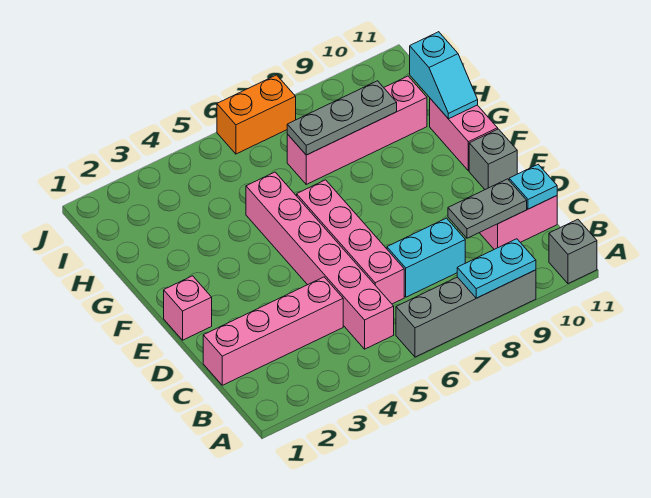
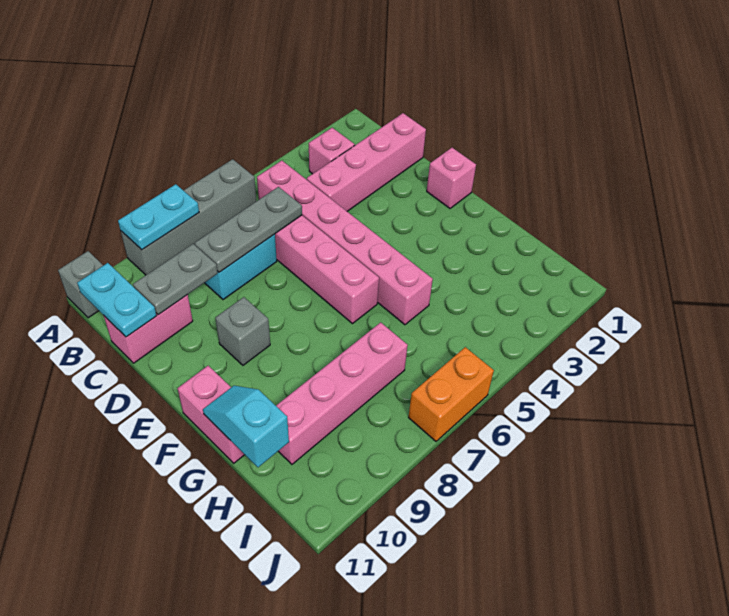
none -> pink brick B3 level 1
cyan plate C11 level 2 -> cyan plate B11:C11 level 2
grey brick E11 level 1 -> grey brick E9 level 1
grey plate H7:H9 level 2 -> grey plate C6:C8 level 2

